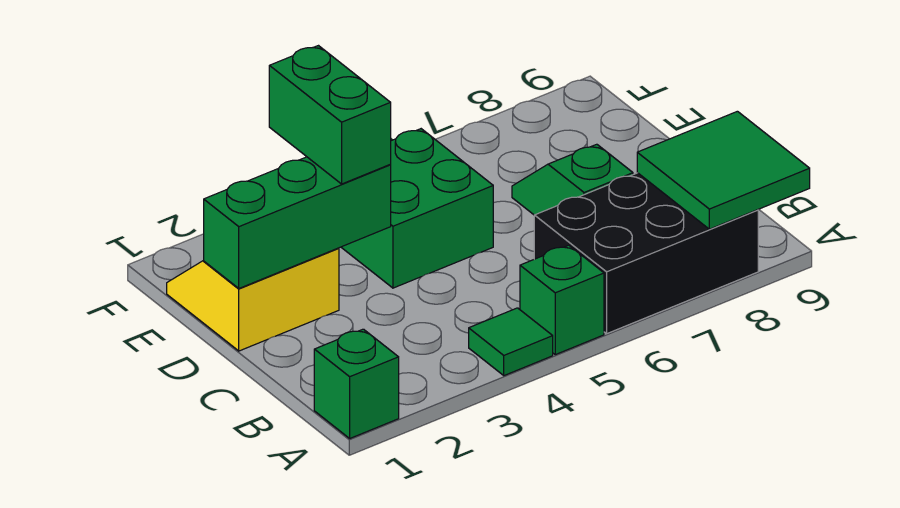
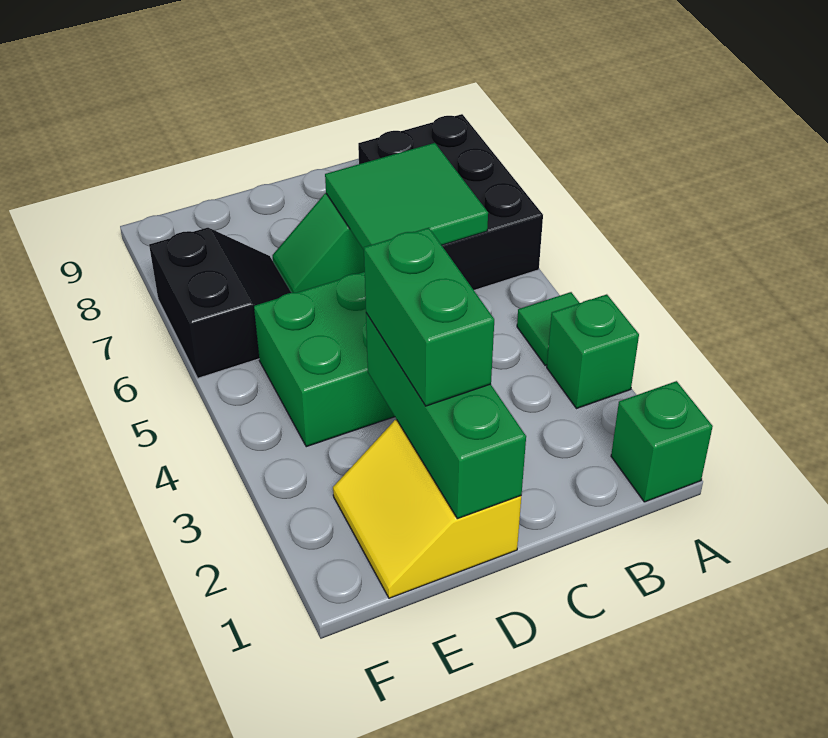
green brick A5 level 1 -> green brick A3 level 1
green tile A8:B9 level 2 -> green tile B6:C7 level 2
green brick D3:E3 level 3 -> green brick D2:D3 level 3
none -> black slope E6:F7 level 1 top F

